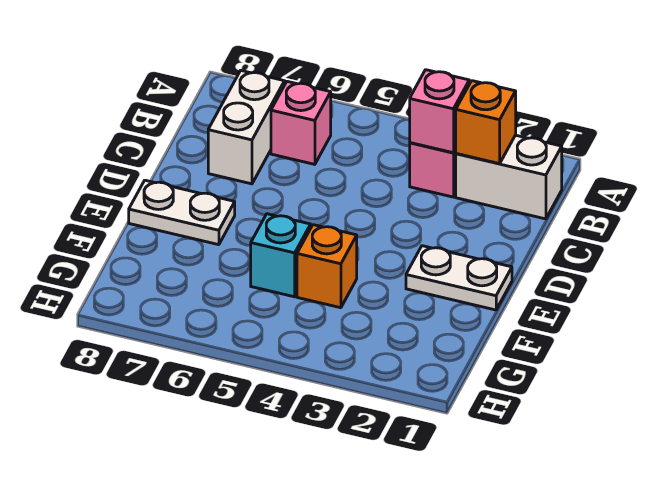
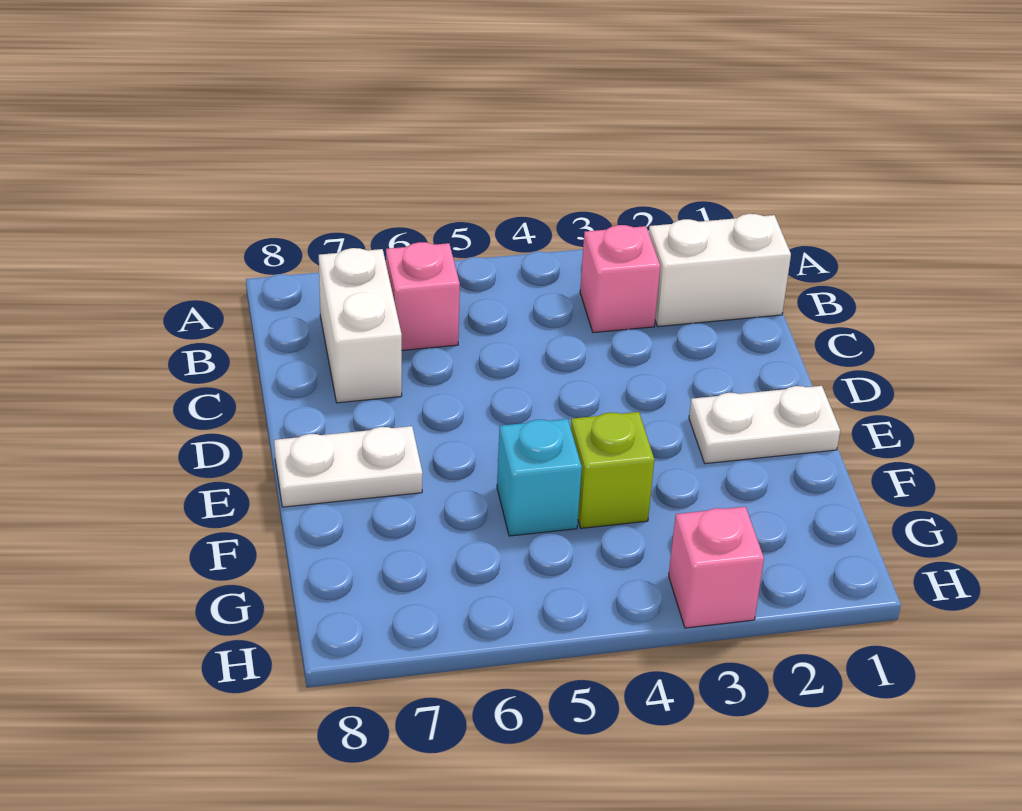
orange brick B2 level 2 -> none
pink brick B3 level 2 -> pink brick H3 level 1
orange brick F4 level 1 -> lime brick F4 level 1

